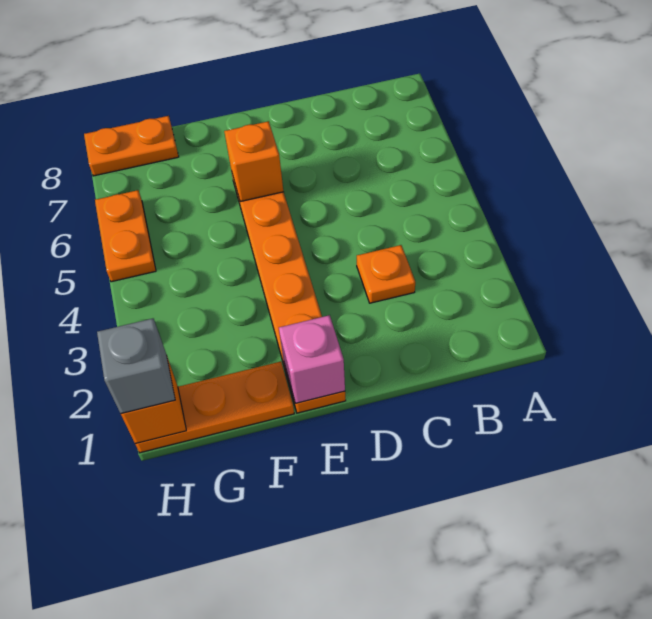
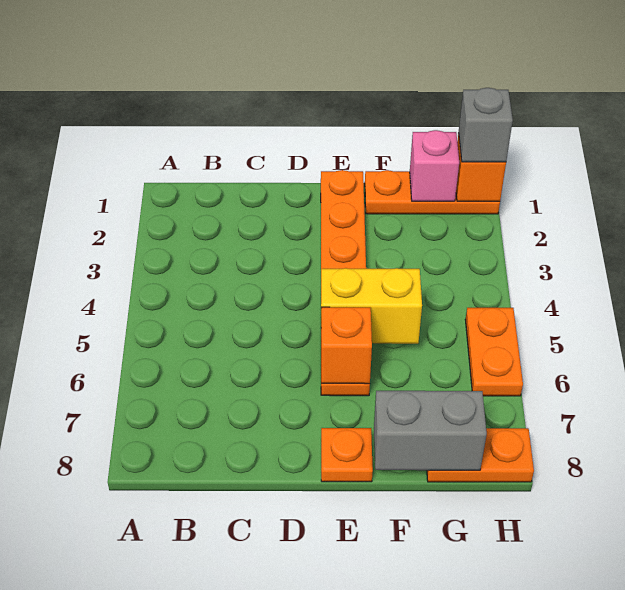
orange plate C3 level 1 -> orange plate E8 level 1
pink brick E1 level 2 -> pink brick G1 level 2
none -> yellow brick E5:F5 level 2
none -> grey brick F8:G8 level 2

